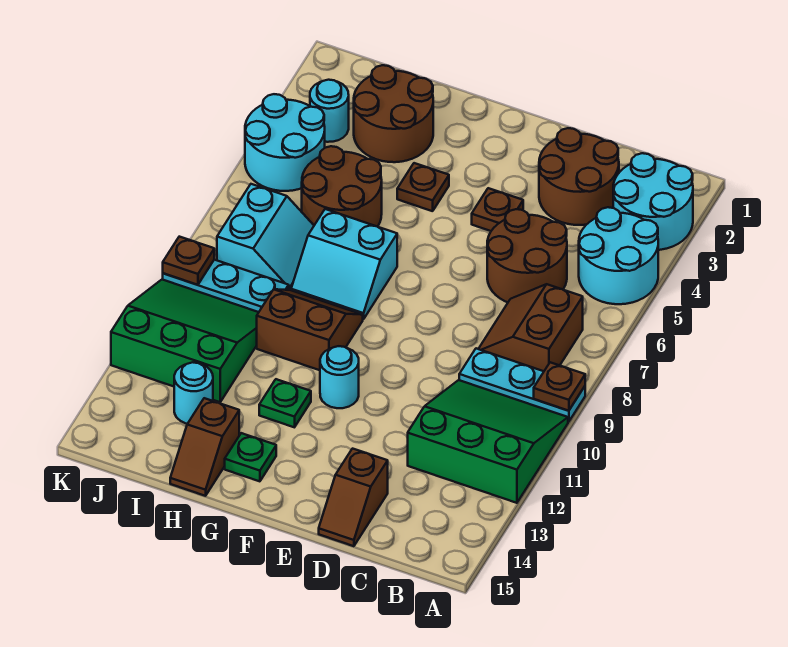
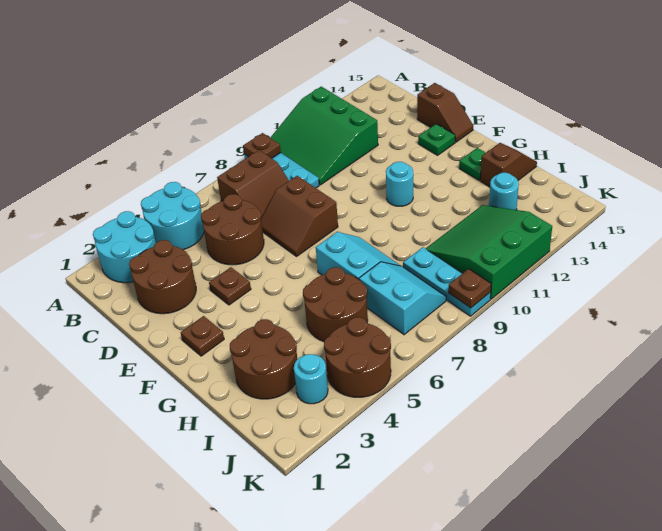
brown slope D14:D15 level 1 top 14 -> brown slope D15:E15 level 1 top D
brown plate G4 level 1 -> brown plate F2 level 1
brown slope G9:H10 level 1 top 10 -> brown slope D7:E8 level 1 top 8
green plate G12 level 1 -> green plate E14 level 1
cyan slope I7:J8 level 1 top J -> cyan slope I7:J8 level 1 top 7
green slope I10:K12 level 1 top 12 -> green slope I10:K12 level 1 top K
cyan round brick J4:K5 level 1 -> brown round brick J4:K5 level 1

